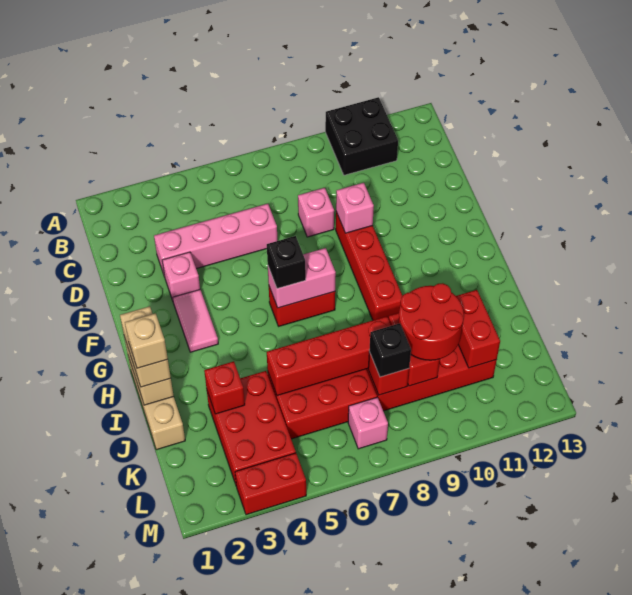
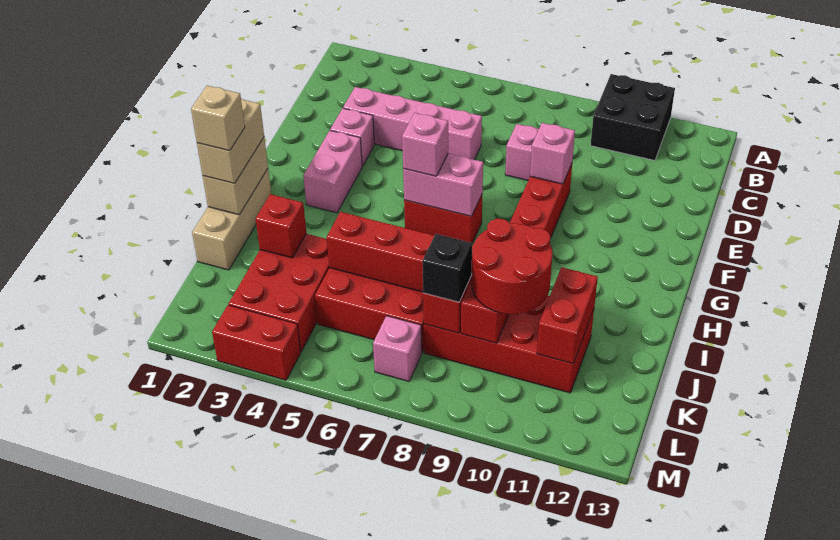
pink tile F3:G3 level 1 -> pink brick F3:G3 level 1
black brick G6 level 3 -> pink brick G6 level 3

